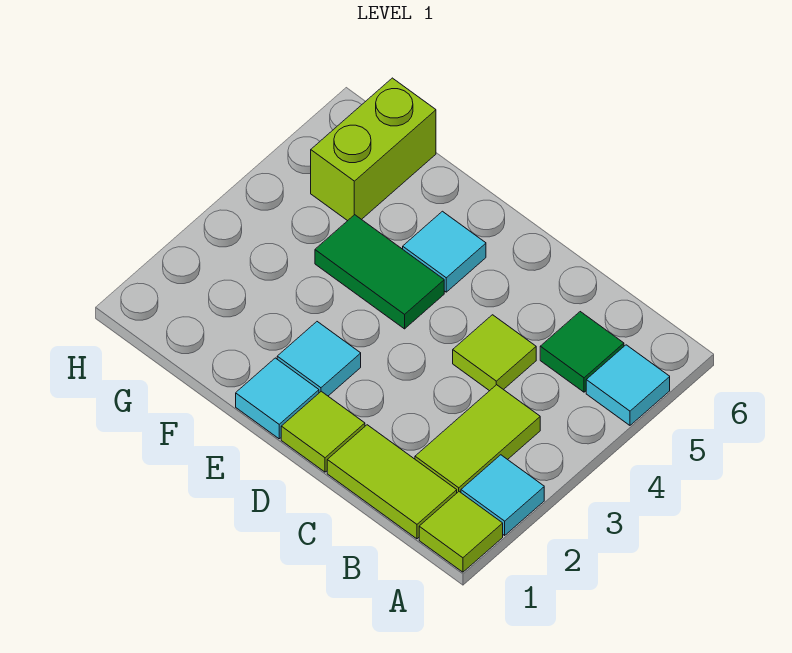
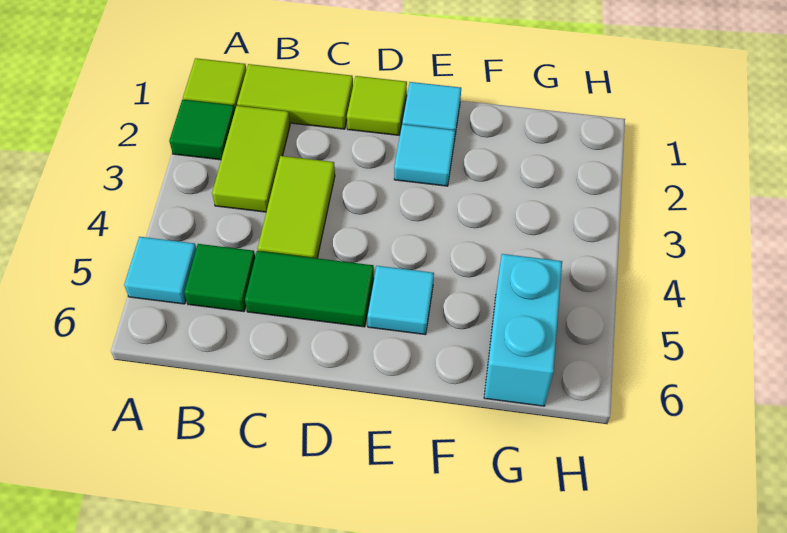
cyan tile A2 level 1 -> green tile A2 level 1
lime tile C4 level 1 -> lime tile C3:C4 level 1
green tile E4:F4 level 1 -> green tile C5:D5 level 1
lime brick G5:G6 level 1 -> cyan brick G5:G6 level 1

